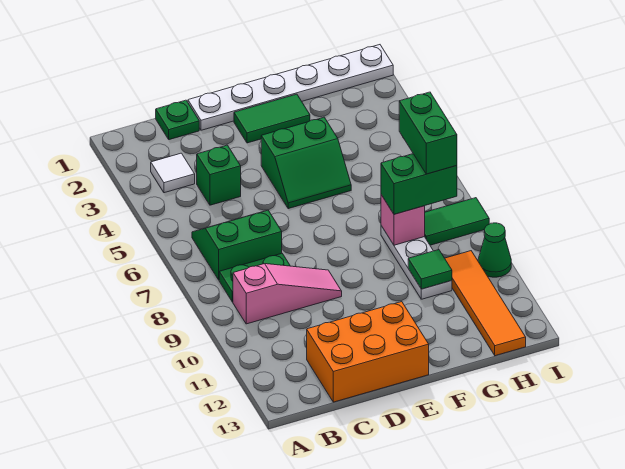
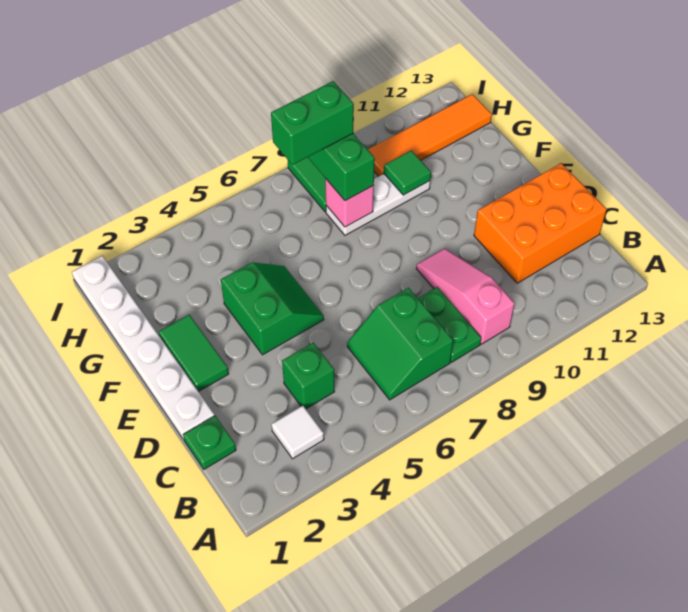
orange brick C12:E13 level 1 -> orange brick C11:D13 level 1
green cone I10 level 1 -> none

